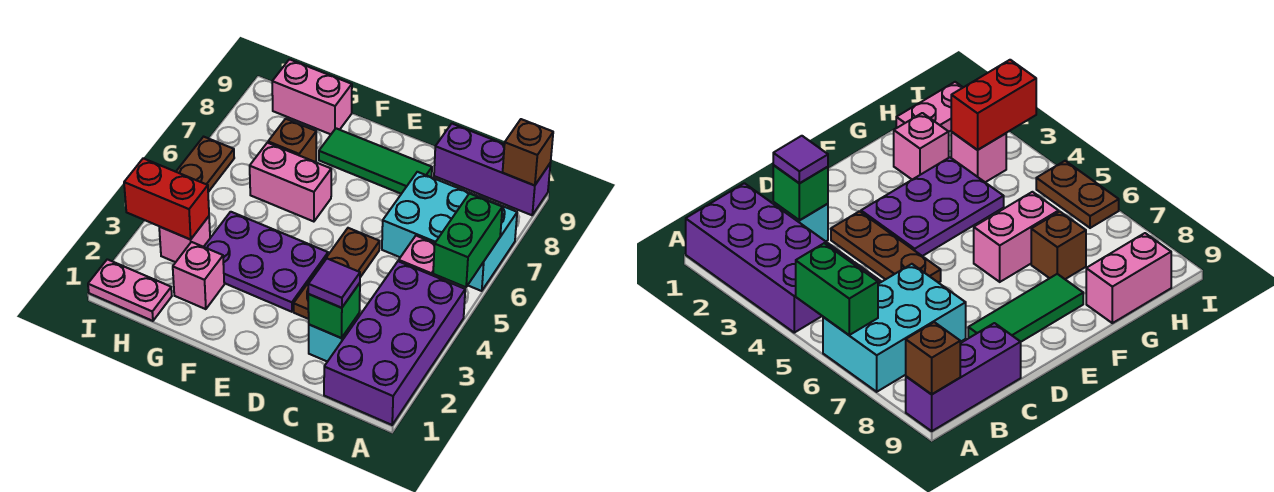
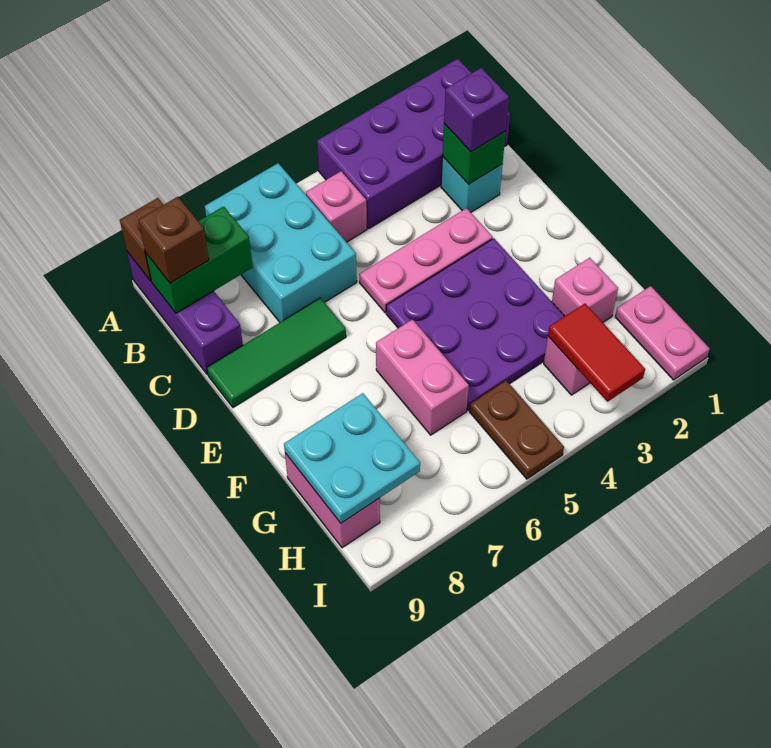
green brick A5:A6 level 2 -> green brick B8:B9 level 2
purple tile C2 level 3 -> purple brick C2 level 3
brown plate D3:D5 level 1 -> pink plate D3:D5 level 1
green tile D8:F8 level 1 -> green tile D7:D9 level 1
purple plate E3:G4 level 1 -> purple plate E3:G5 level 1
brown brick G7 level 1 -> brown brick B9 level 3
none -> cyan plate G8:H9 level 2
red brick H3:I3 level 2 -> red tile H3:I3 level 2
brown plate I5:I6 level 1 -> brown plate H5:I5 level 1

